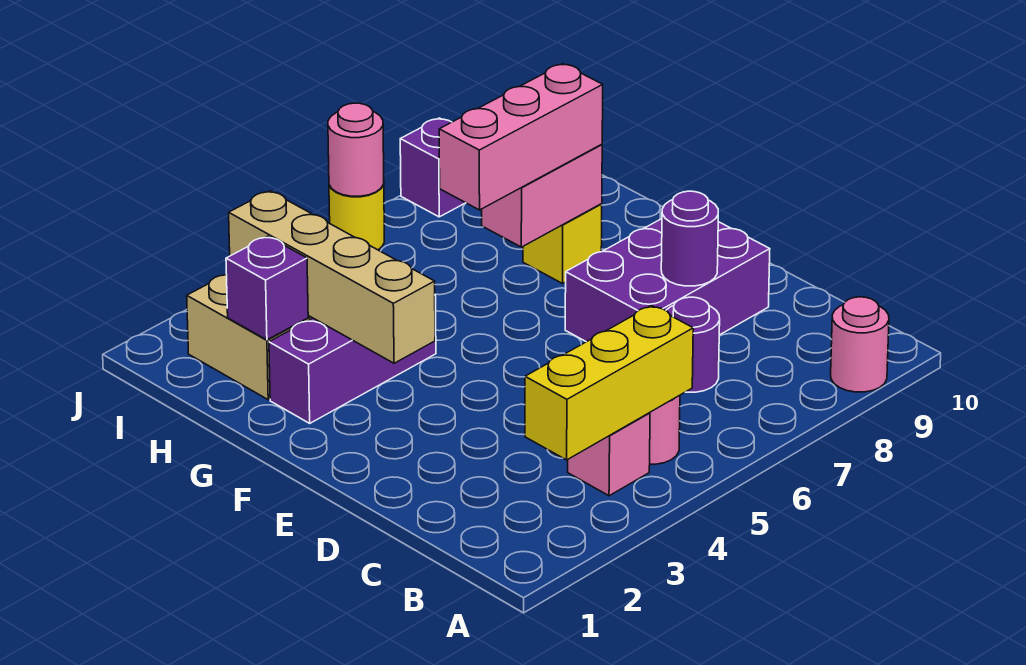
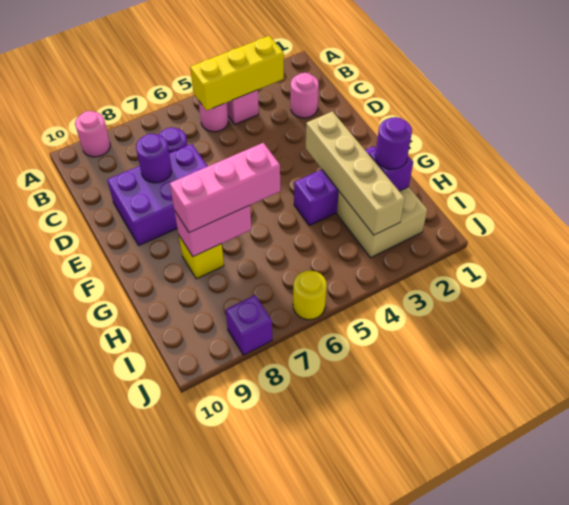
none -> purple round brick H2 level 3
pink round brick J6 level 2 -> pink round brick C2 level 1

